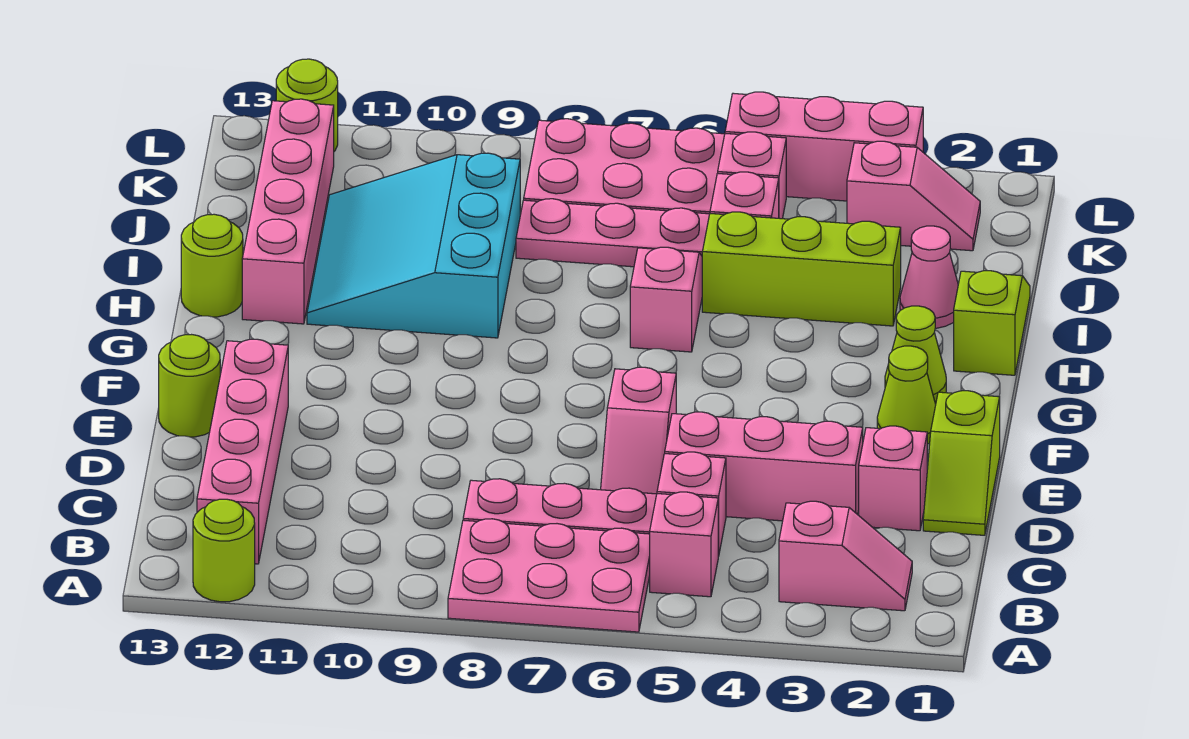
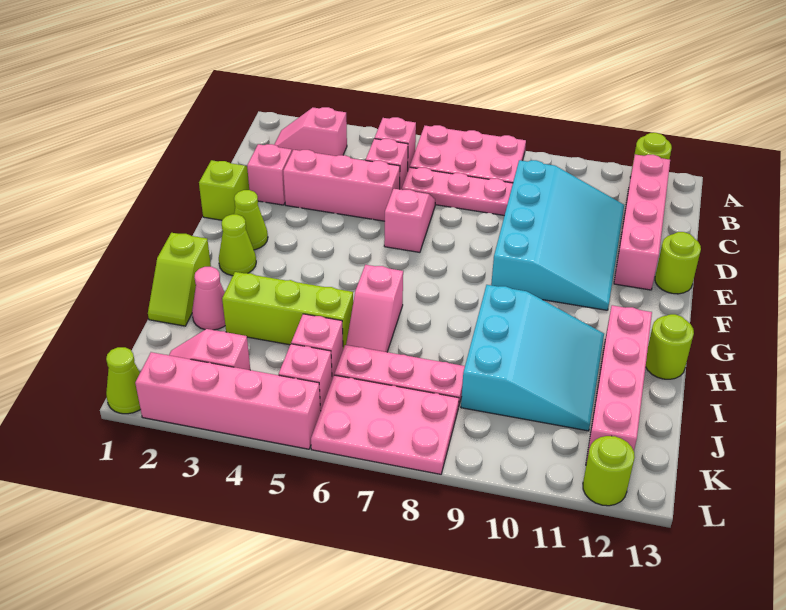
none -> cyan slope C9:F11 level 1 top 9
none -> lime cone L1 level 1
pink brick L3:L5 level 1 -> pink brick L2:L5 level 1

